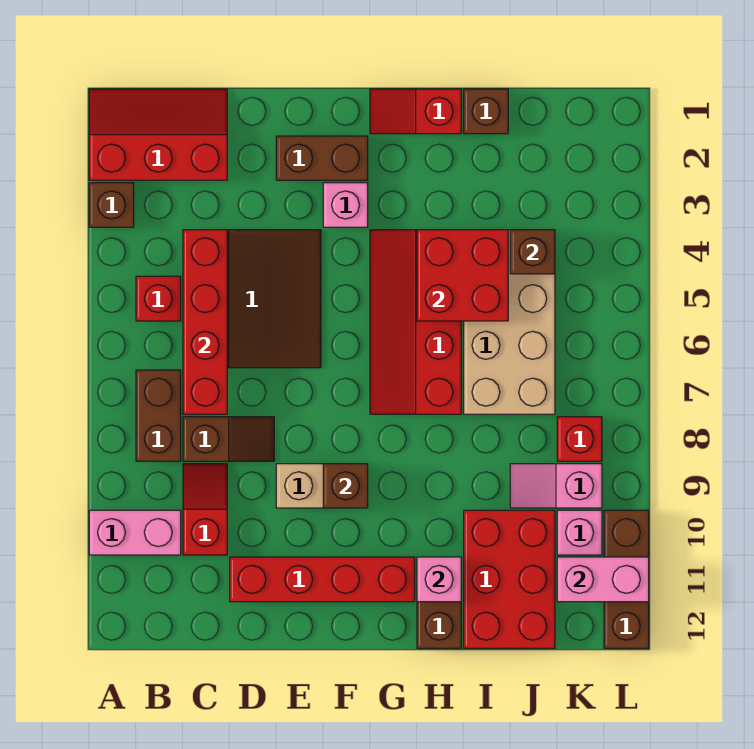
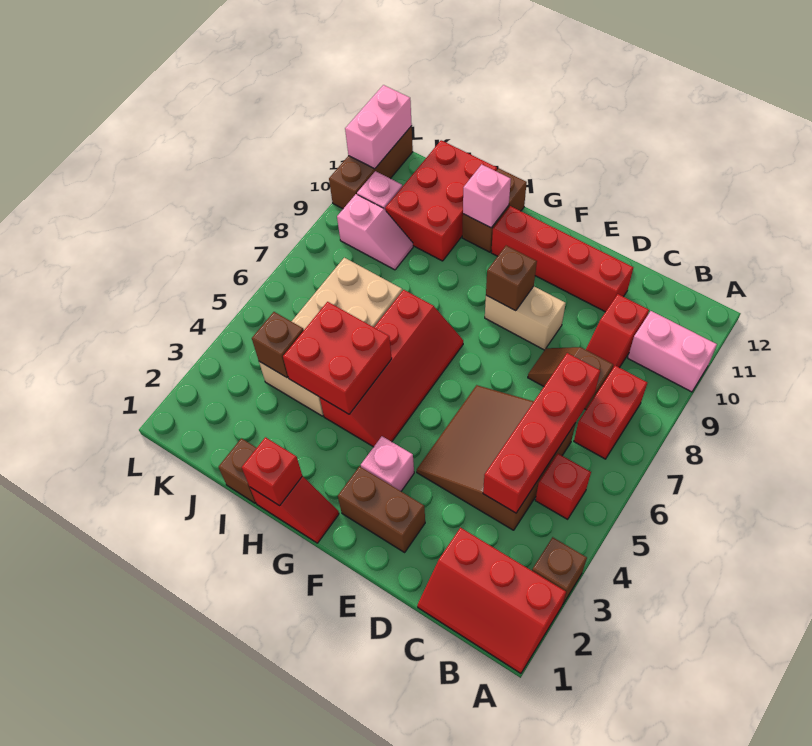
brown brick B7:B8 level 1 -> red brick B7:B8 level 1
red brick K8 level 1 -> red brick H1 level 2
pink brick K11:L11 level 2 -> pink brick L11:L12 level 2

